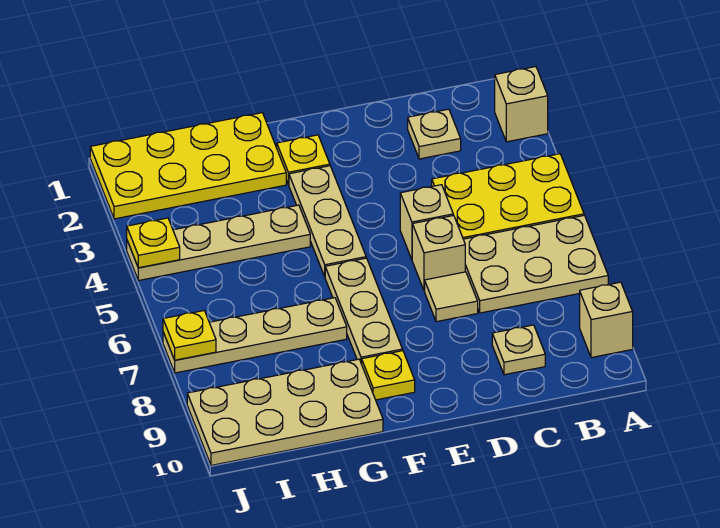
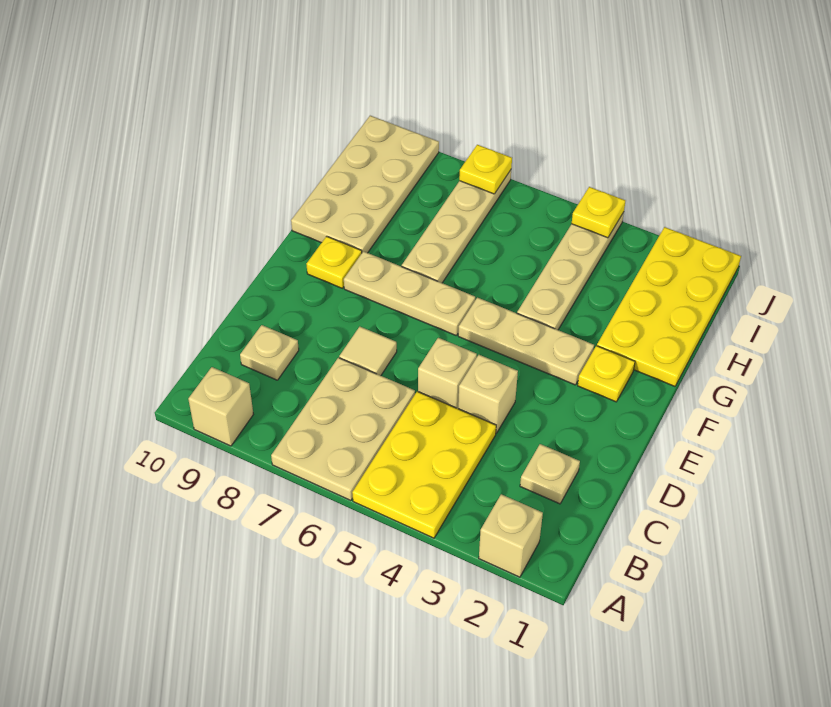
tan brick D6 level 1 -> tan brick D4 level 1

